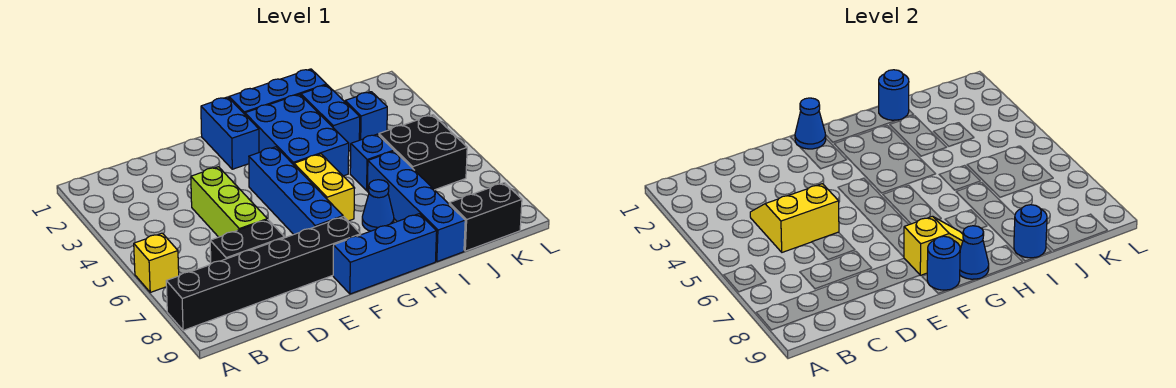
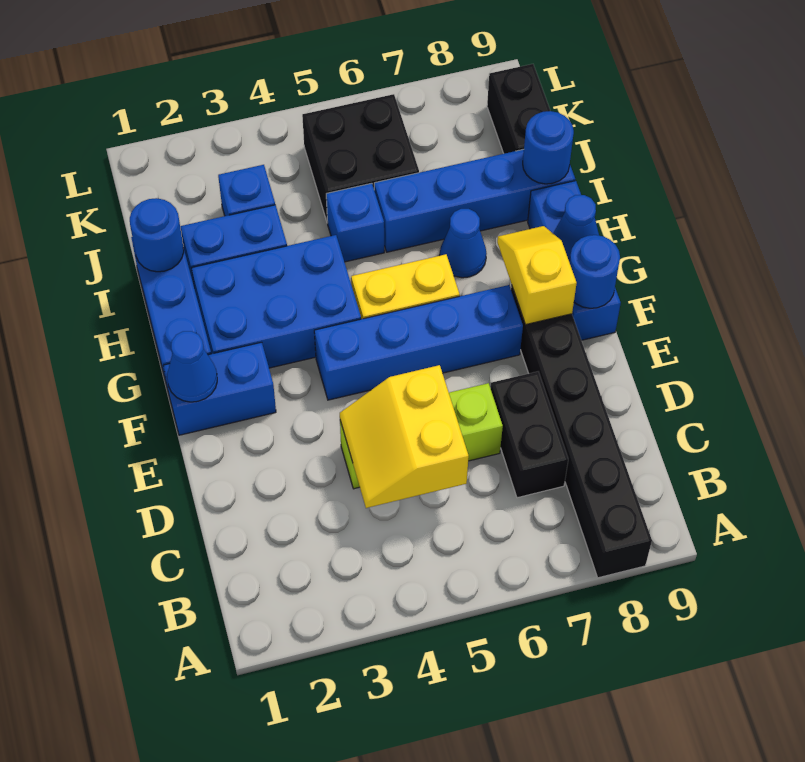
yellow brick A6 level 1 -> none

